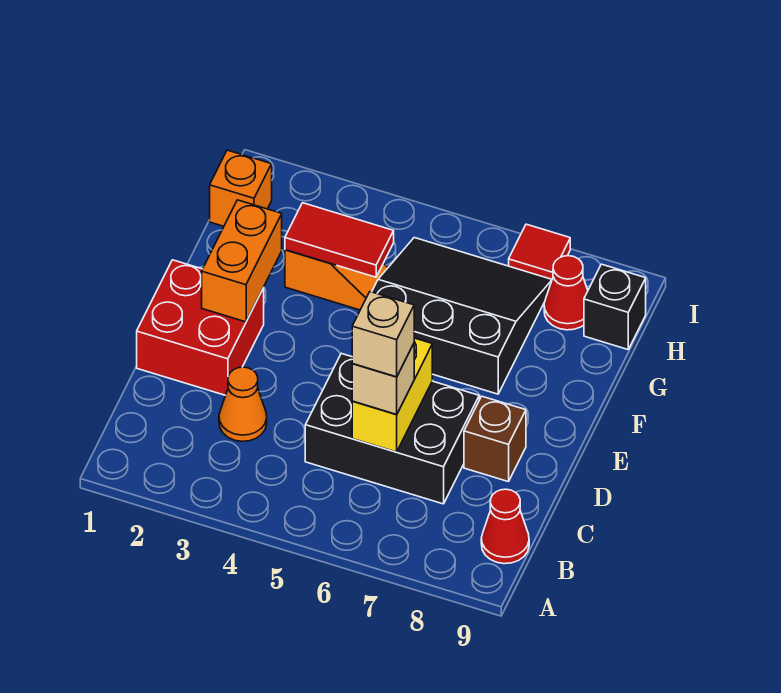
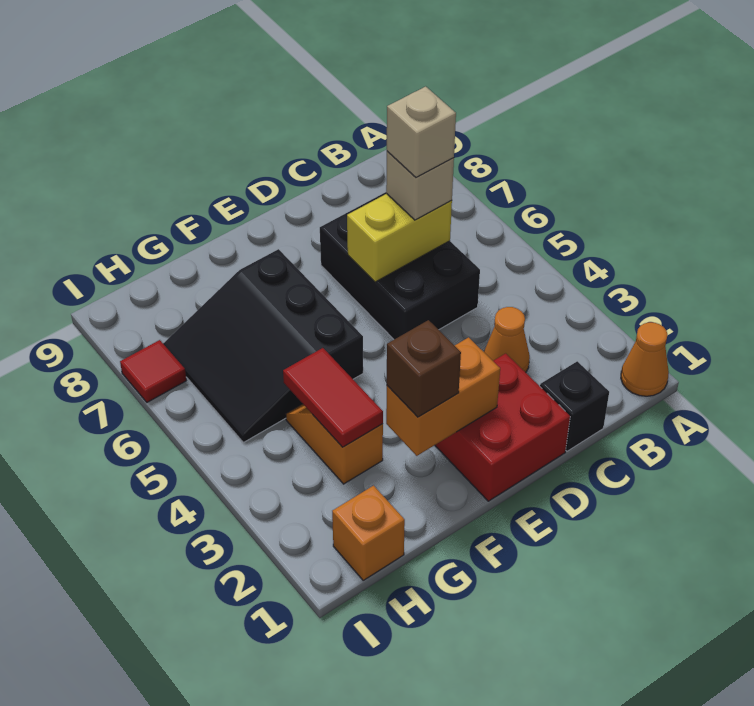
none -> orange cone A1 level 1
red cone B9 level 1 -> none
brown brick D8 level 1 -> brown brick F2 level 3
red cone H8 level 1 -> none
black brick H9 level 1 -> black brick C1 level 1

